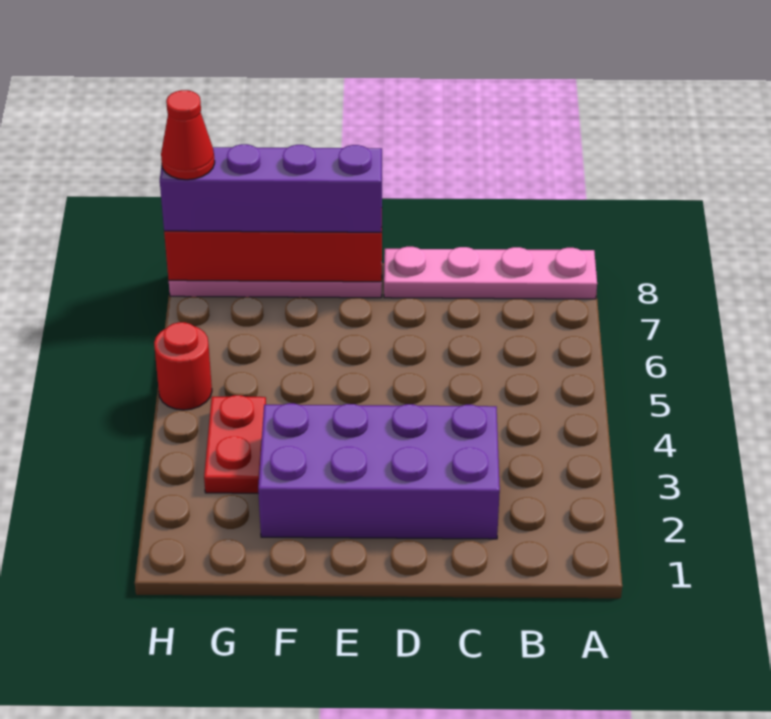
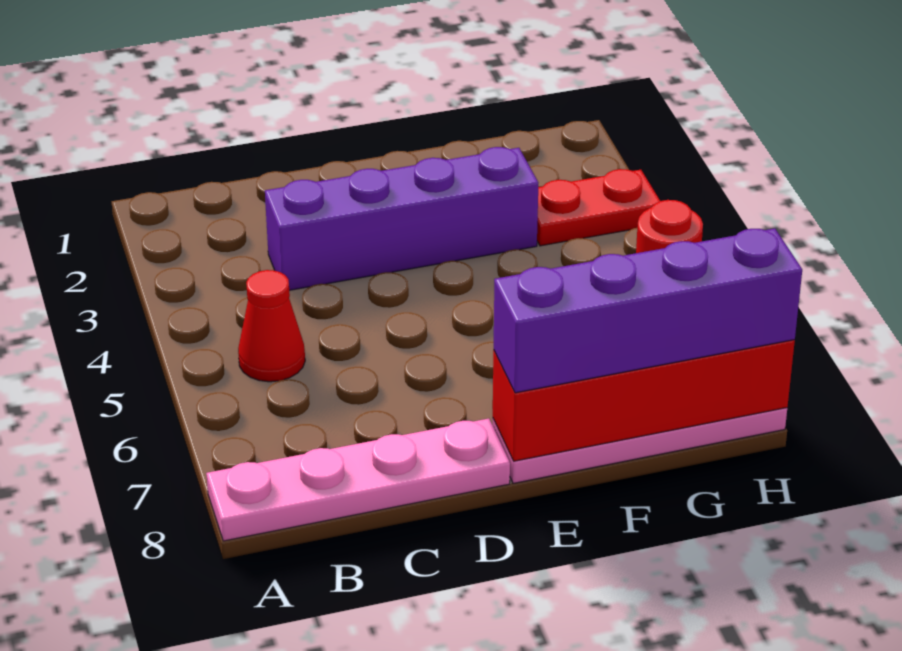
purple brick C2:F3 level 1 -> purple brick C3:F3 level 1
red plate G3:G4 level 1 -> red plate G3:H3 level 1
red cone H8 level 4 -> red cone B5 level 1

